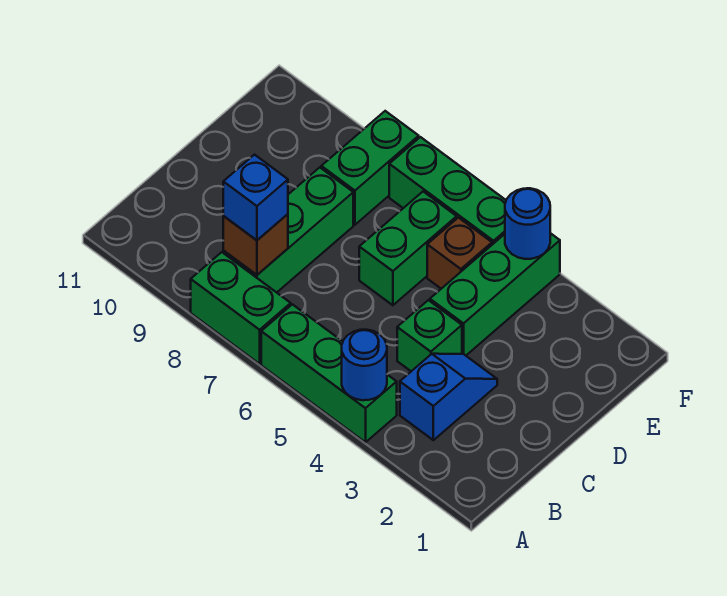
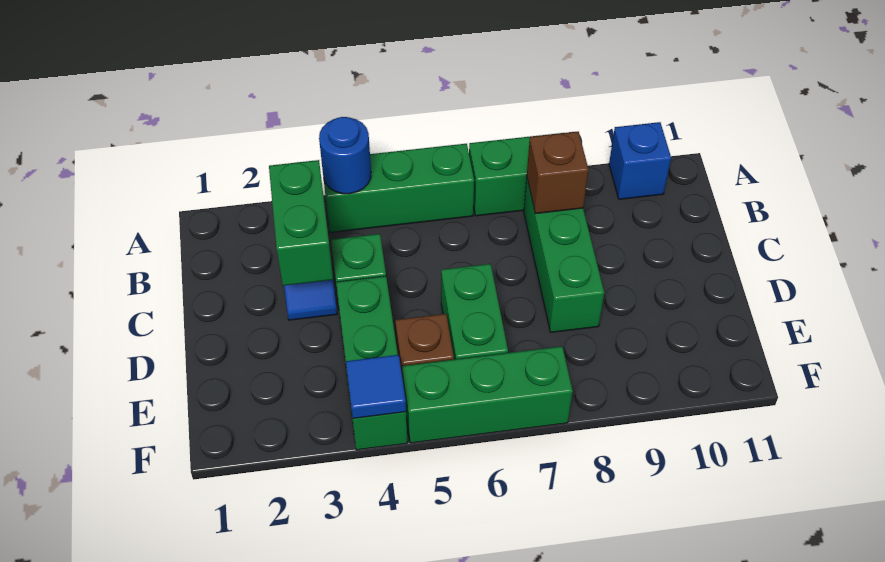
blue brick B8 level 3 -> blue brick A10 level 1
green brick E8:F8 level 1 -> green brick B3:C3 level 2
blue round brick F4 level 2 -> blue tile F4 level 2

